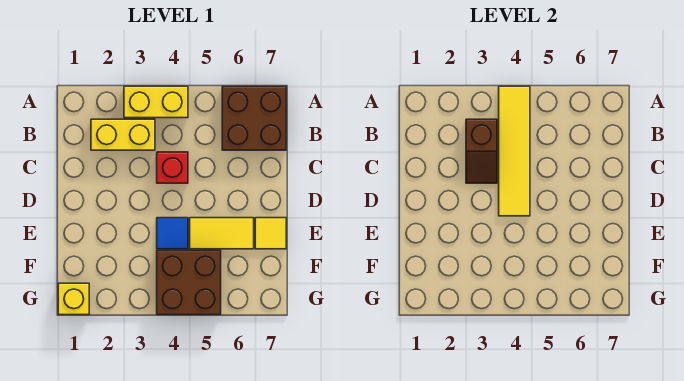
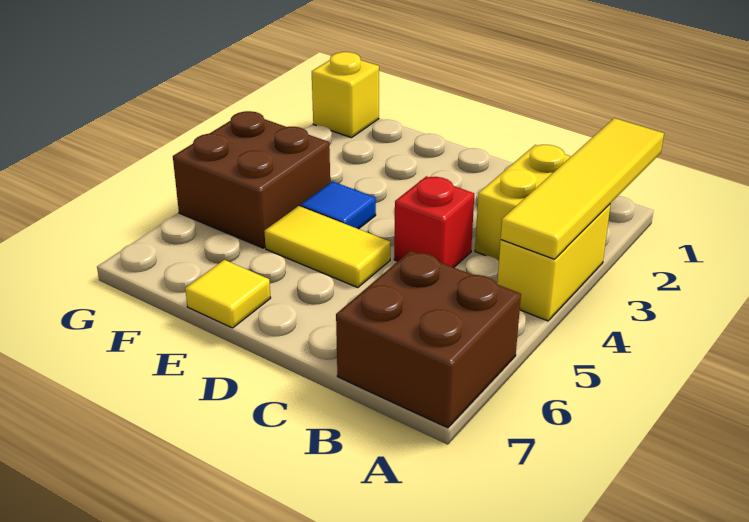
yellow tile A4:D4 level 2 -> yellow tile A1:A4 level 2
brown slope B3:C3 level 2 top B -> none
yellow tile E5:E6 level 1 -> yellow tile D5:E5 level 1

